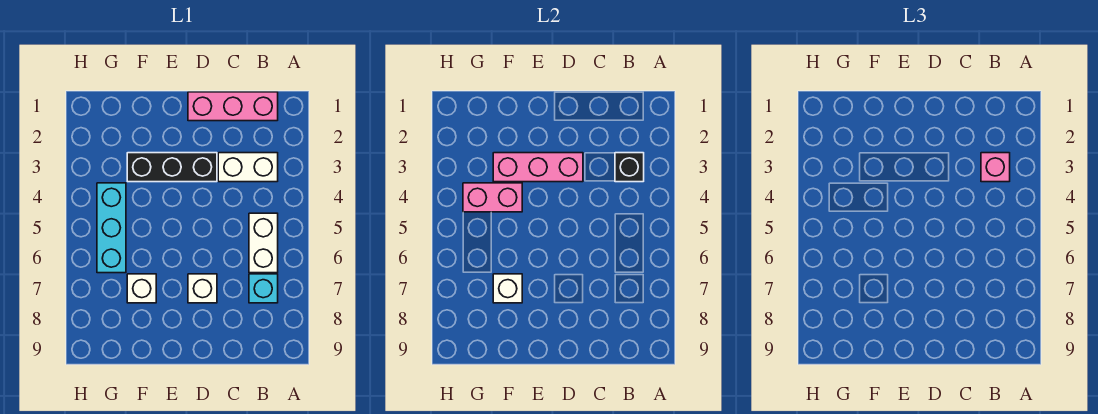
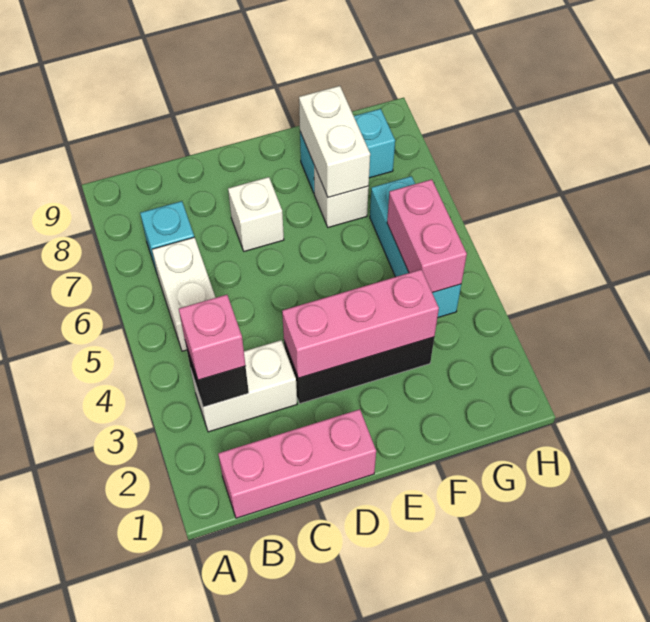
pink brick F4:G4 level 2 -> pink brick G4:G5 level 2
white brick F7 level 2 -> white brick F7:F8 level 2
none -> cyan brick F8:G8 level 1

